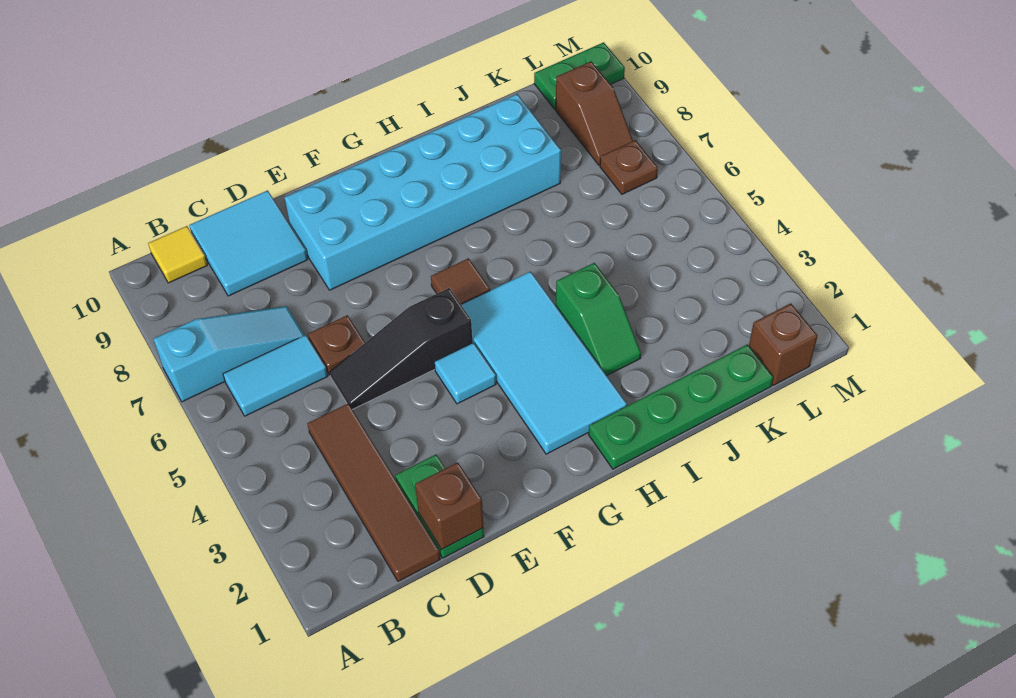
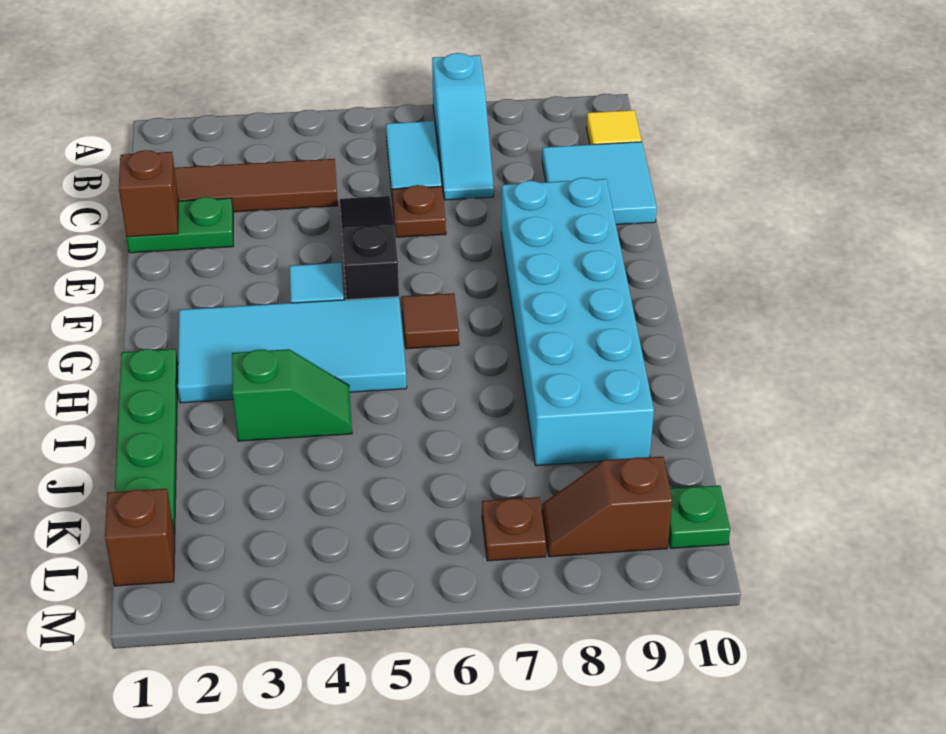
green slope I3:I4 level 1 top 4 -> green slope I3:I4 level 1 top 3
green plate L10:M10 level 1 -> green plate L10 level 1

